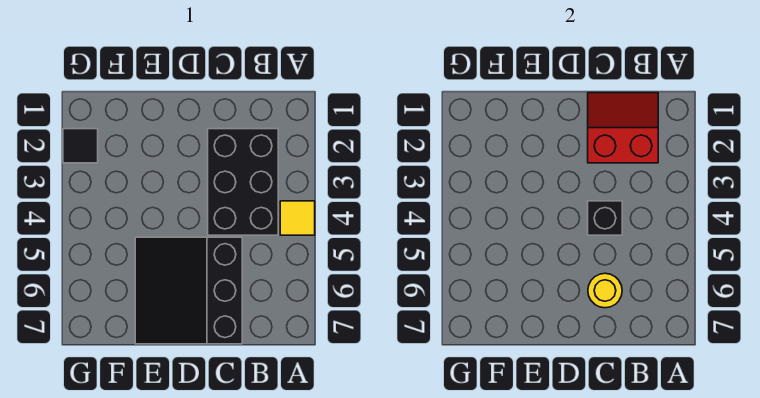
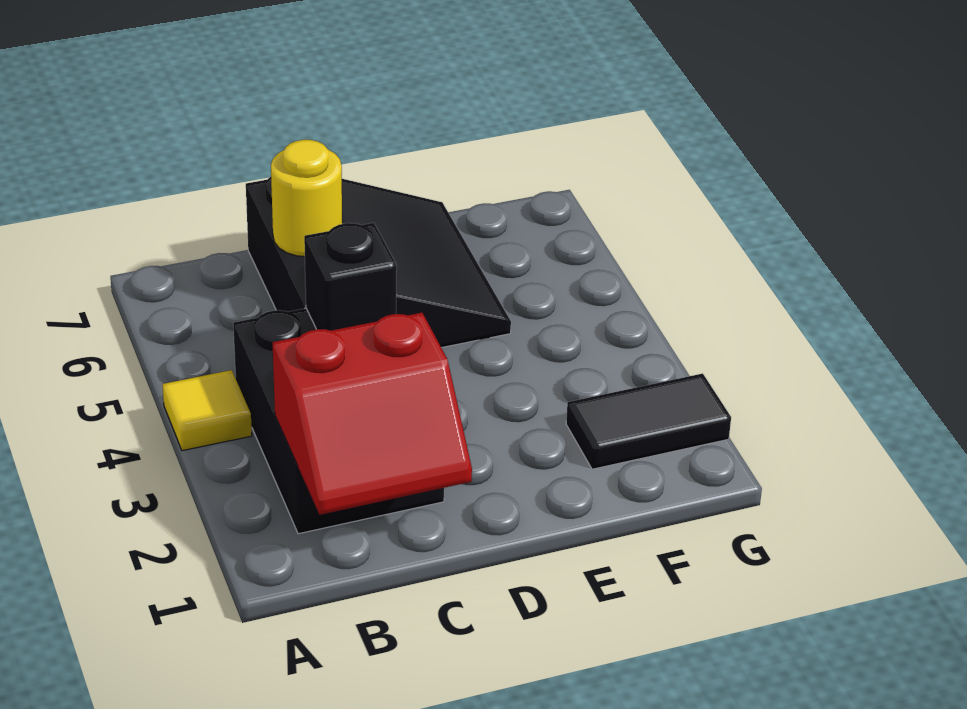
black tile G2 level 1 -> black tile F2:G2 level 1

